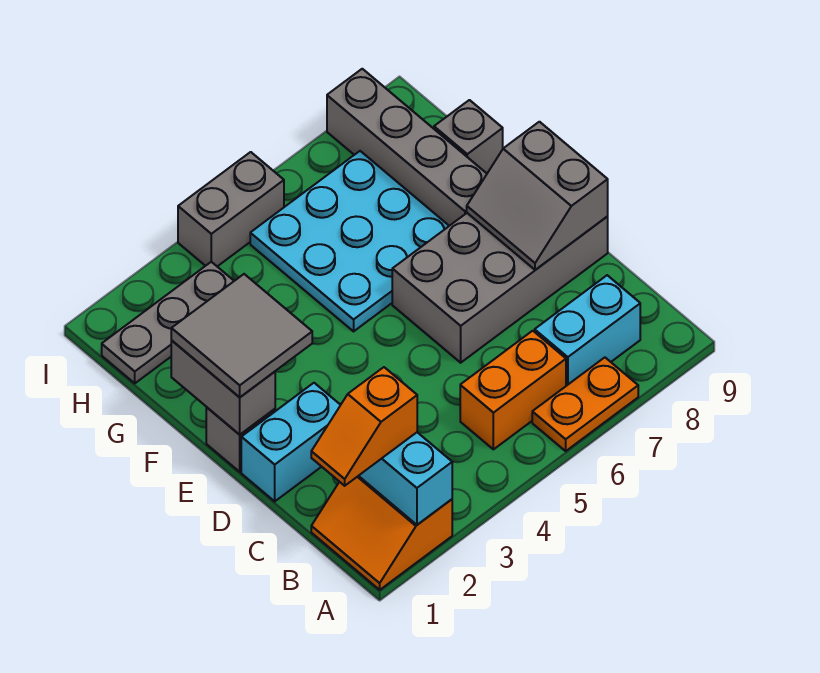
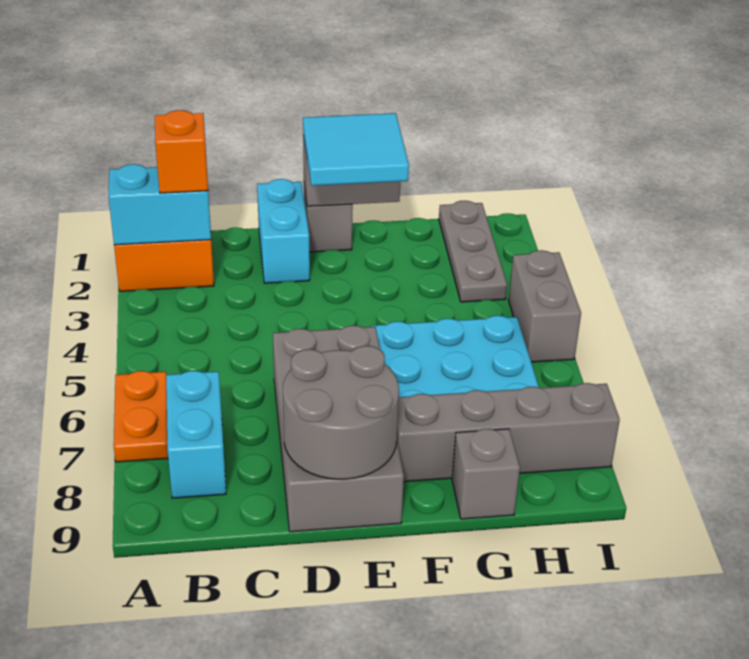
orange brick B5:B6 level 1 -> none
grey slope D8:E9 level 2 top 9 -> grey round brick D8:E9 level 2
grey tile E1:F2 level 3 -> cyan tile E1:F2 level 3

